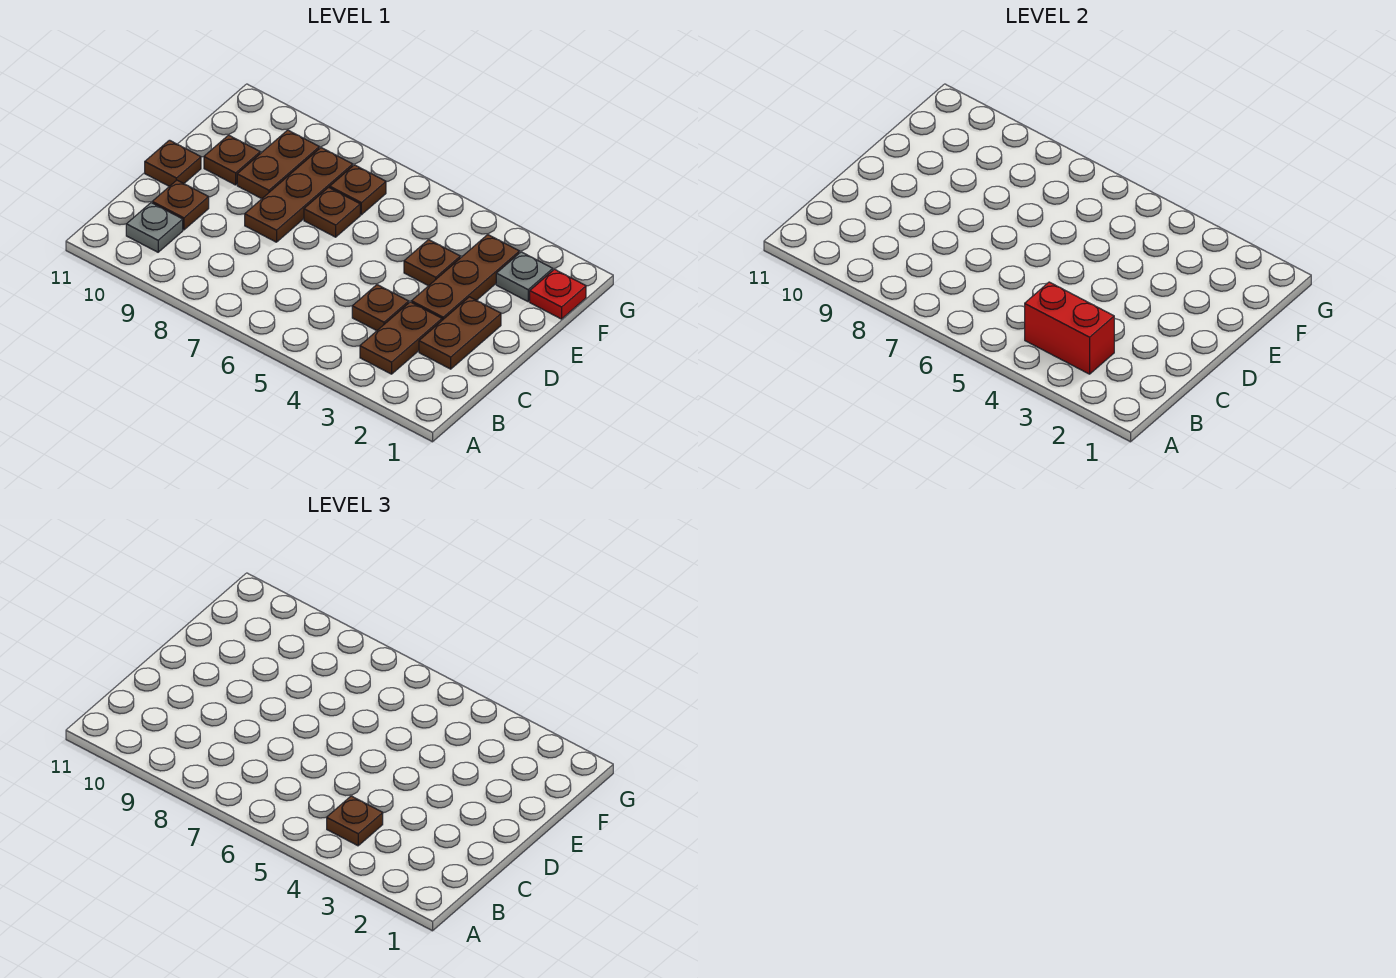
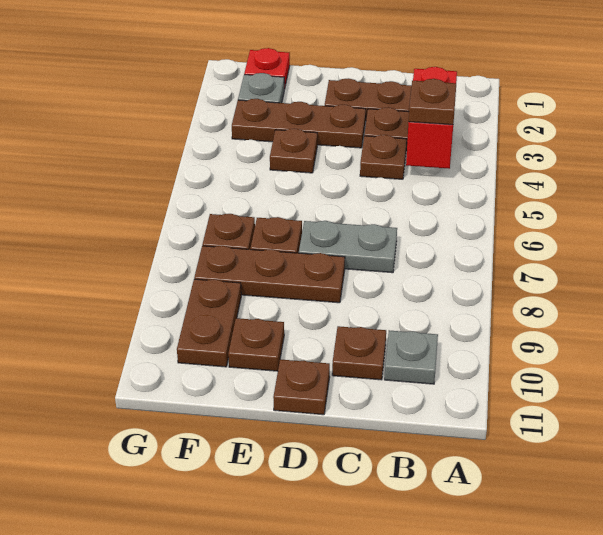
none -> grey plate C7:D7 level 1
brown plate E9:F9 level 1 -> brown plate F9:F10 level 1

